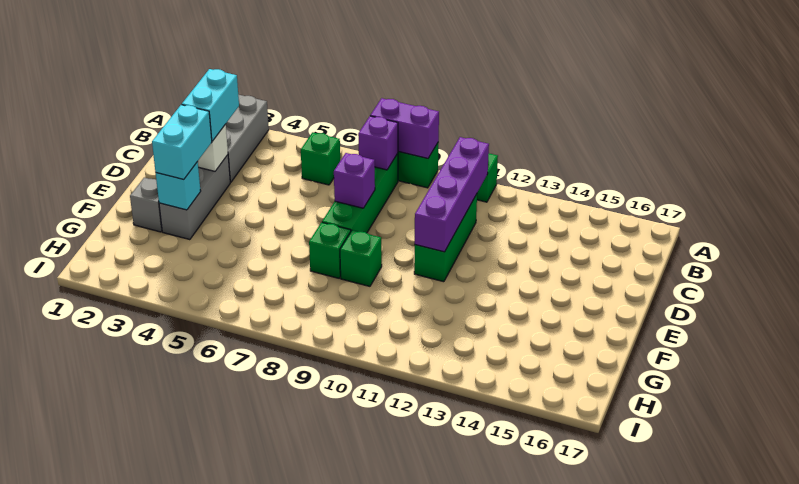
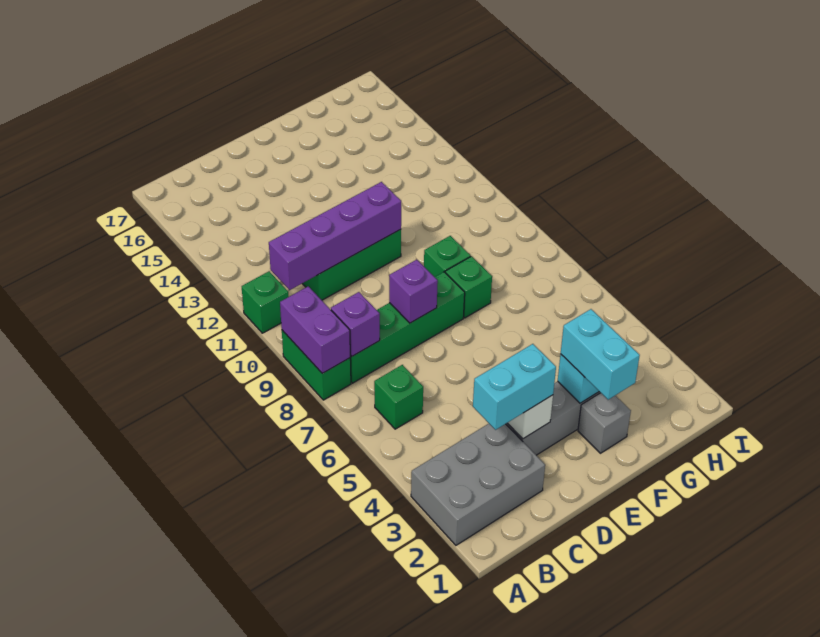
cyan brick E3:F3 level 3 -> cyan brick F2:F3 level 3

